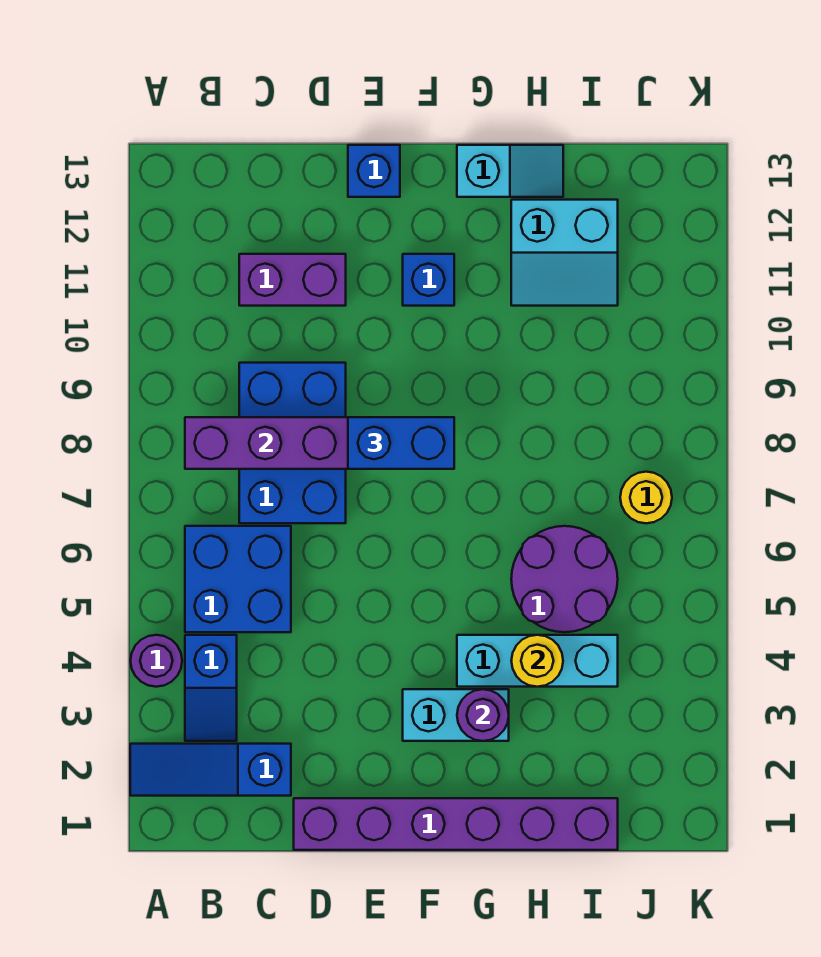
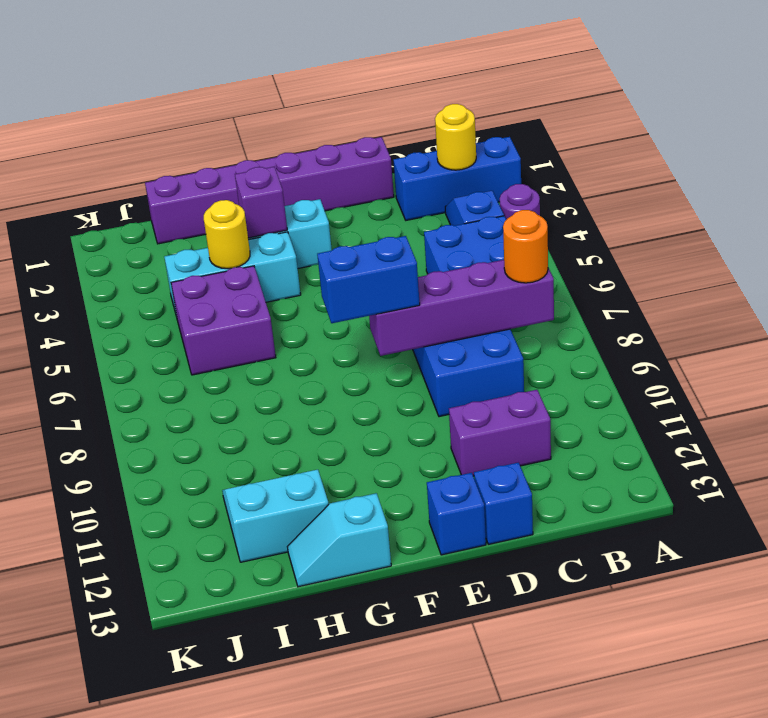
blue slope A2:C2 level 1 top C -> blue brick A2:C2 level 1
none -> orange round brick B8 level 3
blue brick F11 level 1 -> blue brick D13 level 1
purple round brick G3 level 2 -> purple brick G3 level 2
purple round brick H5:I6 level 1 -> purple brick H5:I6 level 1
yellow round brick J7 level 1 -> yellow round brick B2 level 2

